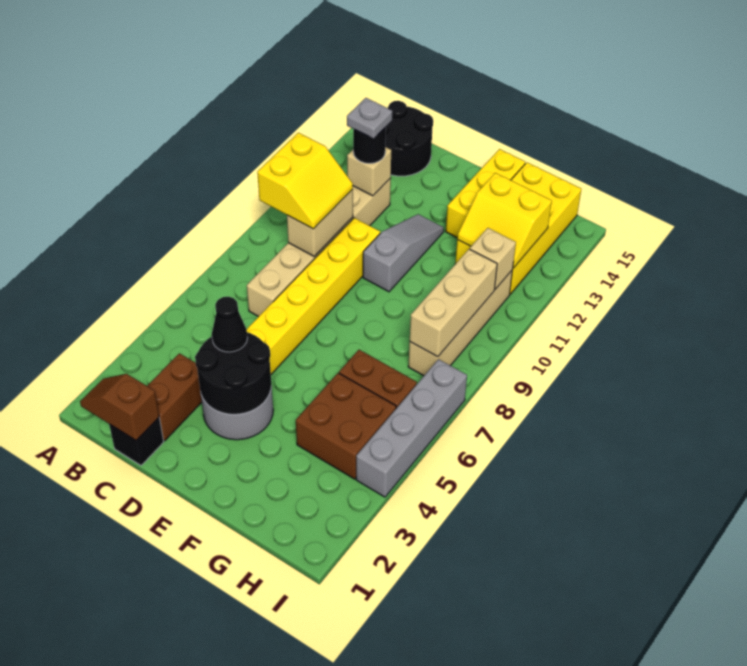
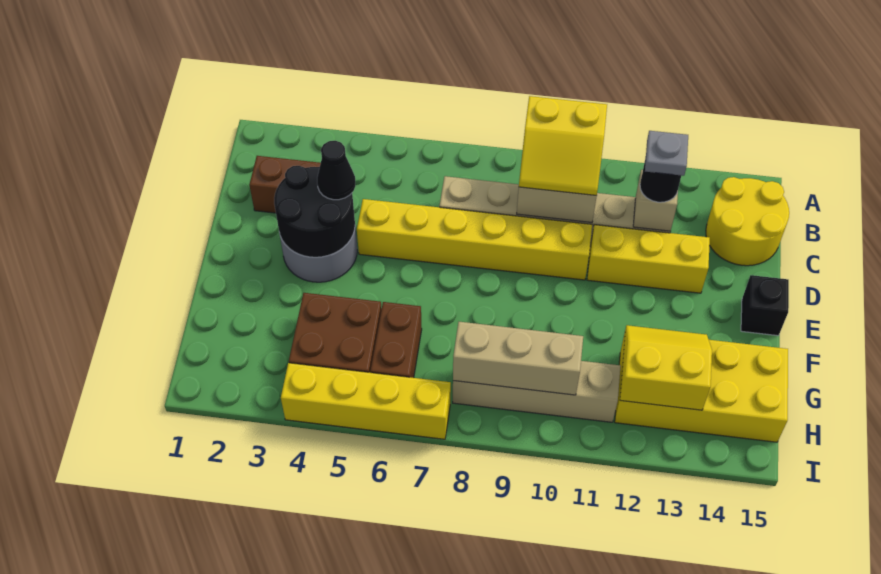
brown slope B1:C1 level 2 top C -> none
black round brick B14:C15 level 1 -> yellow round brick B14:C15 level 1
black brick C1 level 1 -> black brick E15 level 1
grey slope E10:E12 level 1 top 10 -> none
yellow brick F13:F15 level 1 -> yellow brick D11:D13 level 1
yellow slope G12:H13 level 2 top 13 -> yellow slope G12:H13 level 2 top H
tan brick H11 level 2 -> none
grey brick I4:I7 level 1 -> yellow brick I4:I7 level 1

